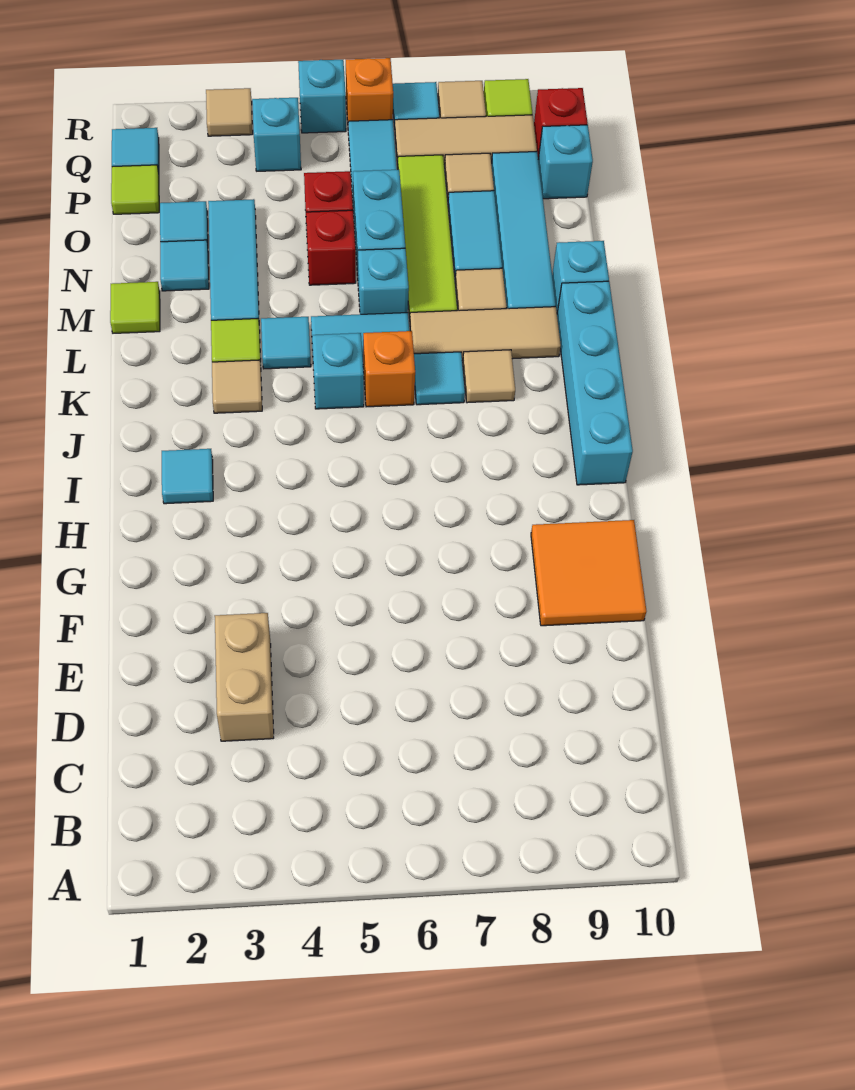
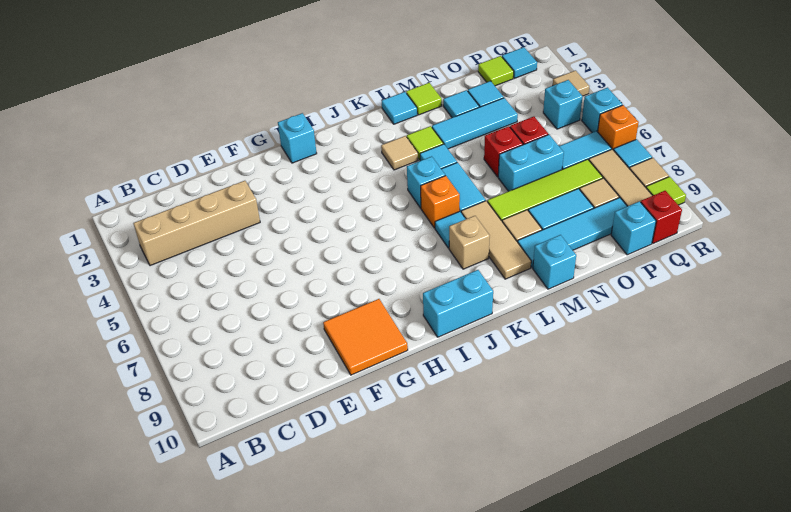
tan brick D3:E3 level 1 -> tan brick B3:E3 level 1
cyan tile I2 level 1 -> cyan tile L1 level 1
cyan brick I10:L10 level 1 -> cyan brick I10:J10 level 1
tan tile K8 level 1 -> tan brick K8 level 1
cyan brick M6 level 1 -> cyan brick H1 level 1

